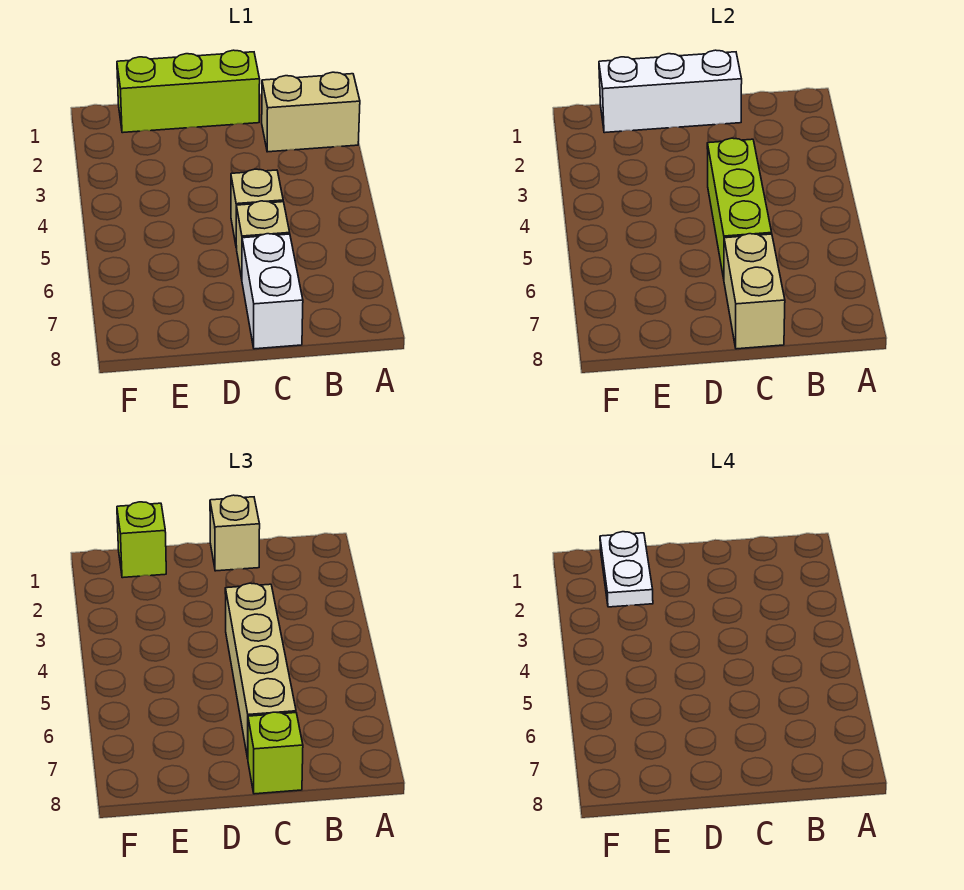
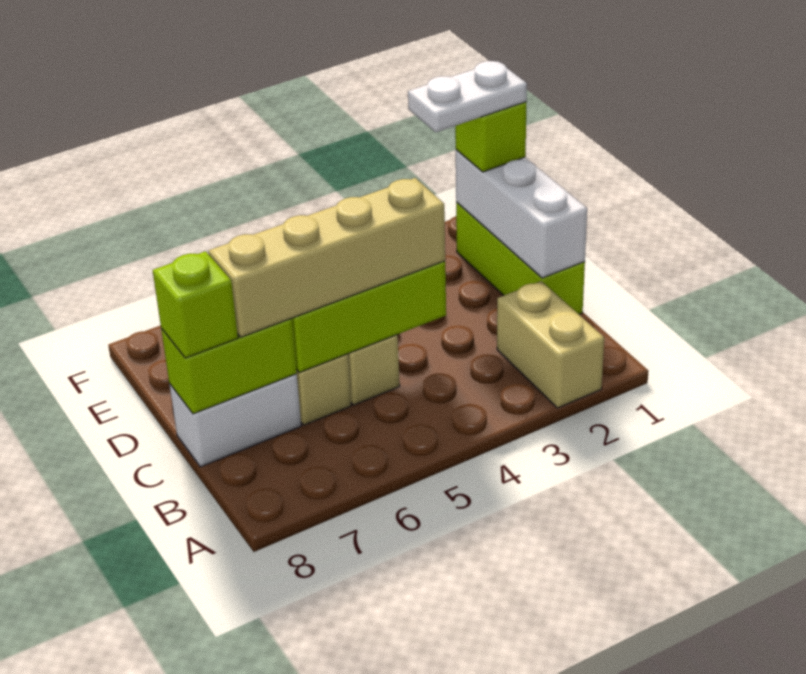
tan brick C1 level 3 -> none
tan brick C7:C8 level 2 -> lime brick C7:C8 level 2

